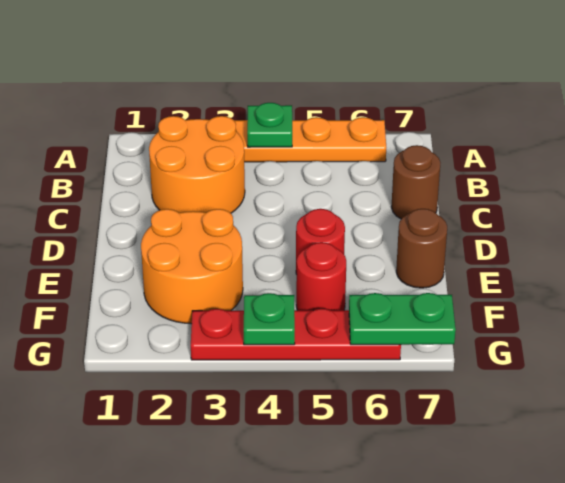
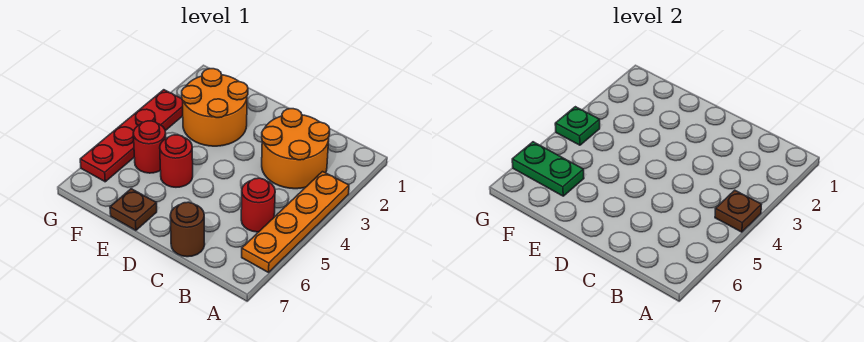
green plate A4 level 2 -> brown plate A4 level 2
none -> red round brick B5 level 1
brown round brick E7 level 1 -> brown plate E7 level 1
green plate G6:G7 level 2 -> green plate F6:G6 level 2

